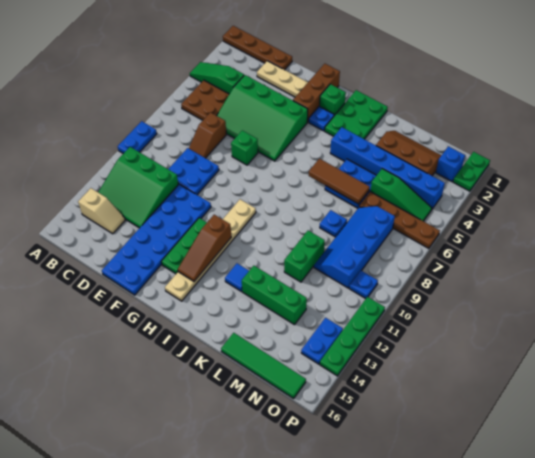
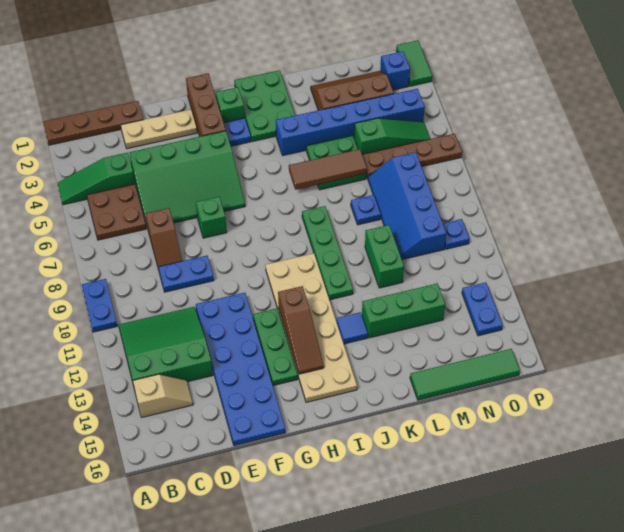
green slope B11:D13 level 1 top 11 -> green slope B11:D13 level 1 top 13
blue plate D9:E10 level 1 -> blue plate D9:E9 level 1
tan plate H10:H15 level 1 -> tan plate H10:I15 level 1
blue plate K5:L6 level 1 -> green plate K5:L6 level 1
green plate P1:P2 level 1 -> green tile P1:P2 level 1
green plate P11:P14 level 1 -> green plate J8:J11 level 1

